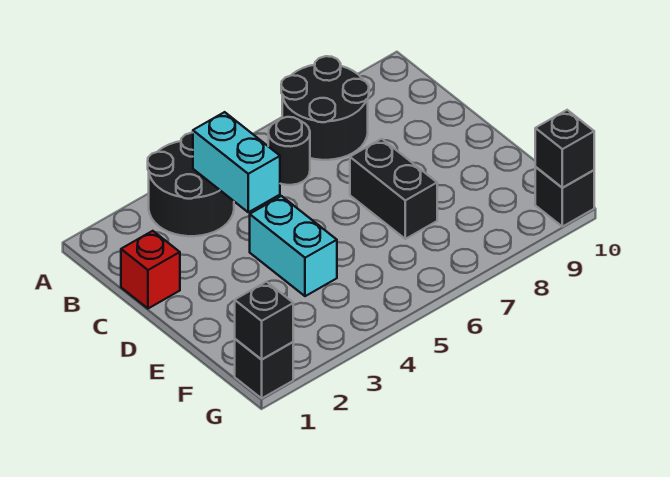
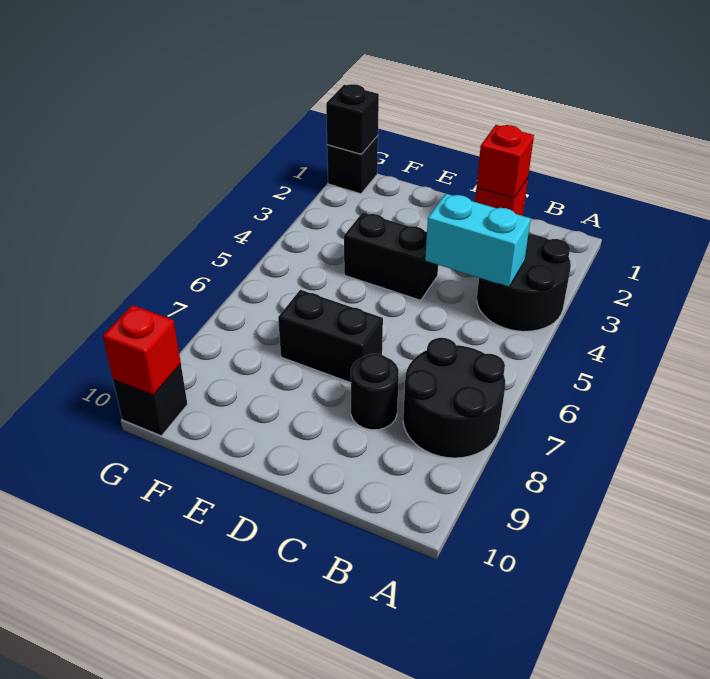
black round brick B6 level 1 -> black round brick C8 level 1
none -> red brick C1 level 2
cyan brick D4:E4 level 1 -> black brick D4:E4 level 1
black brick G10 level 2 -> red brick G10 level 2

